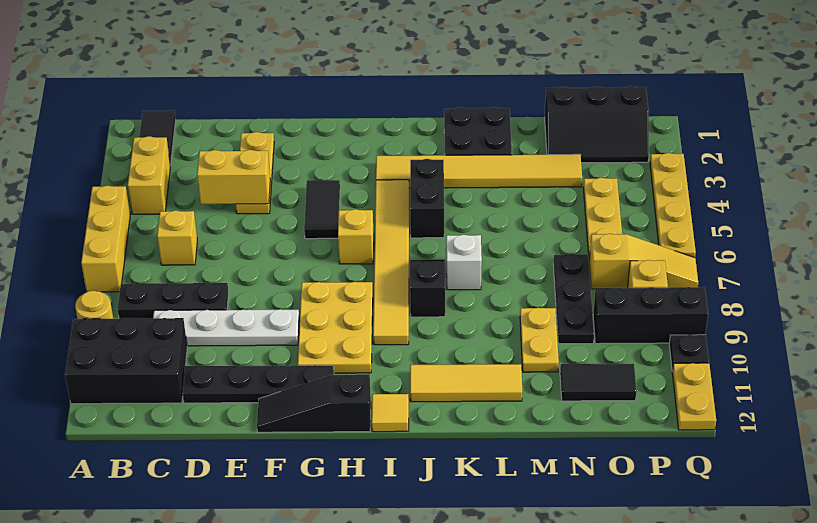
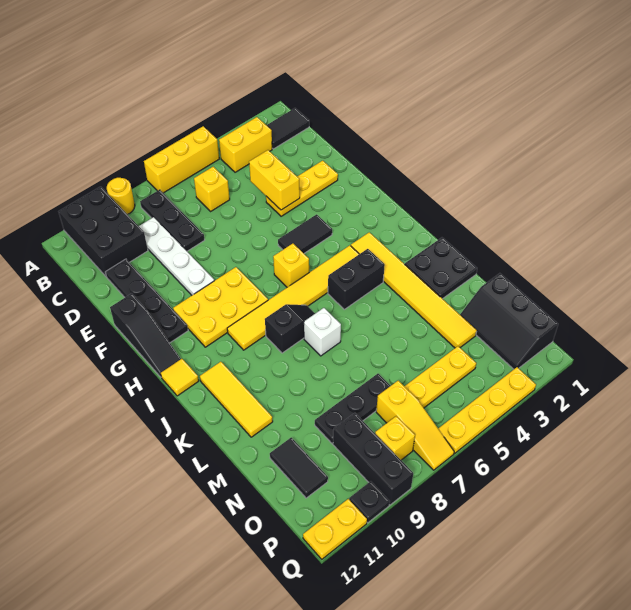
black slope F12:H12 level 1 top H -> black slope F12:H12 level 1 top F
yellow plate M9:M10 level 1 -> none

